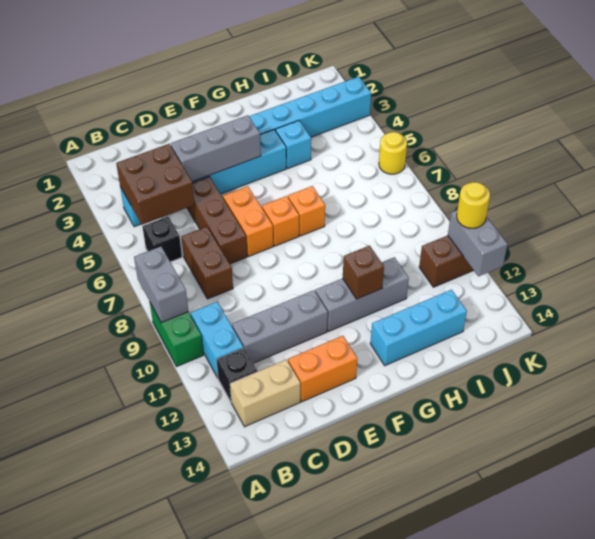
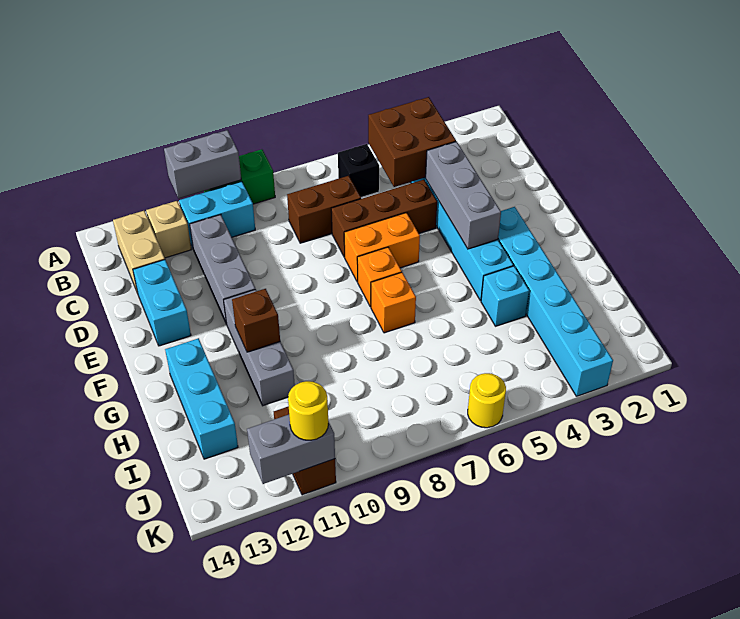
grey brick A8:A9 level 2 -> grey brick A10:A11 level 2
black brick B12 level 1 -> tan brick B12 level 1
orange brick D13:E13 level 1 -> cyan brick D13:E13 level 1

